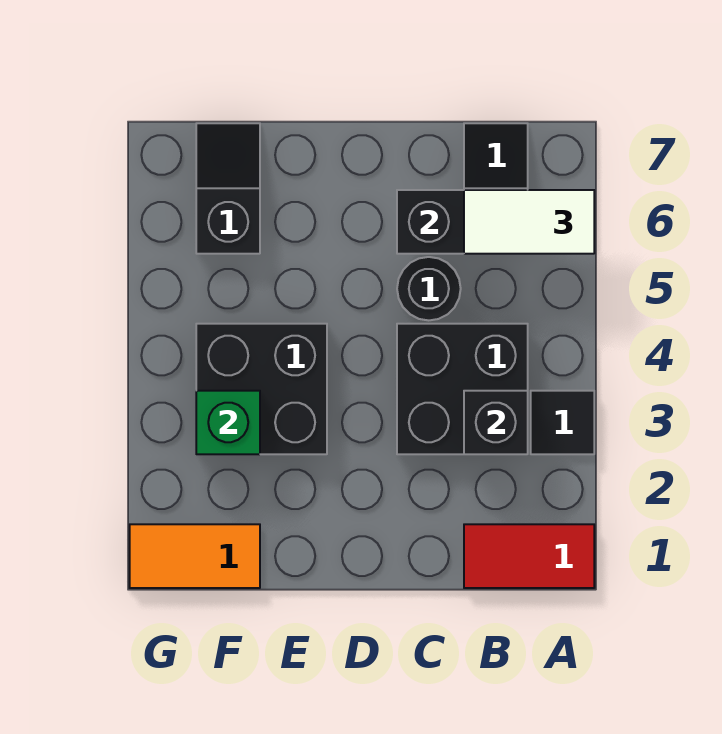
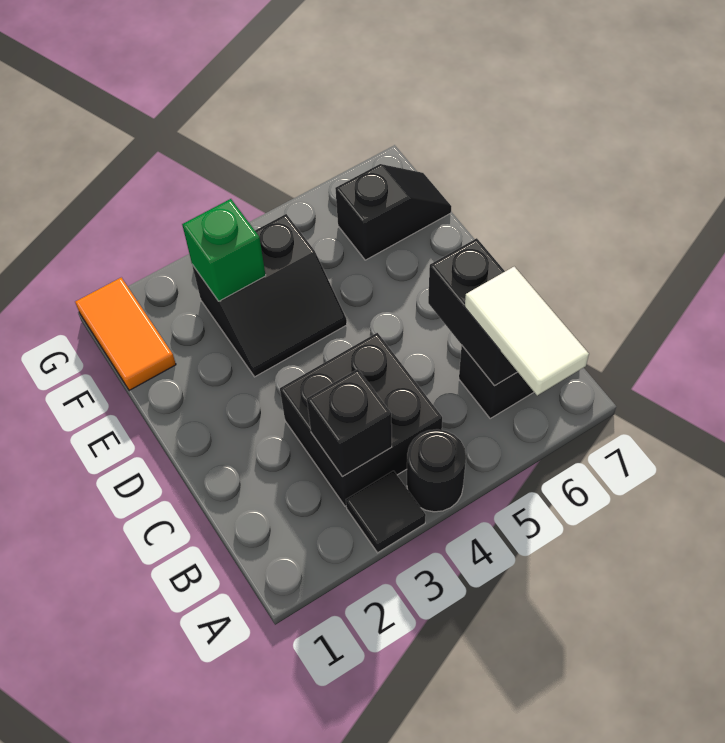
red tile A1:B1 level 1 -> none
black round brick C5 level 1 -> black round brick A4 level 1
black brick E3:F4 level 1 -> black slope E3:F4 level 1 top F

